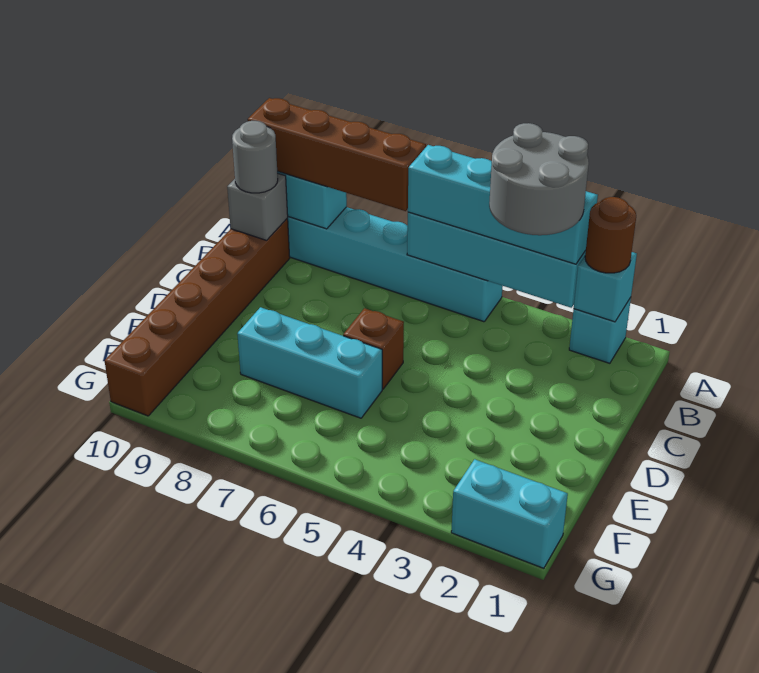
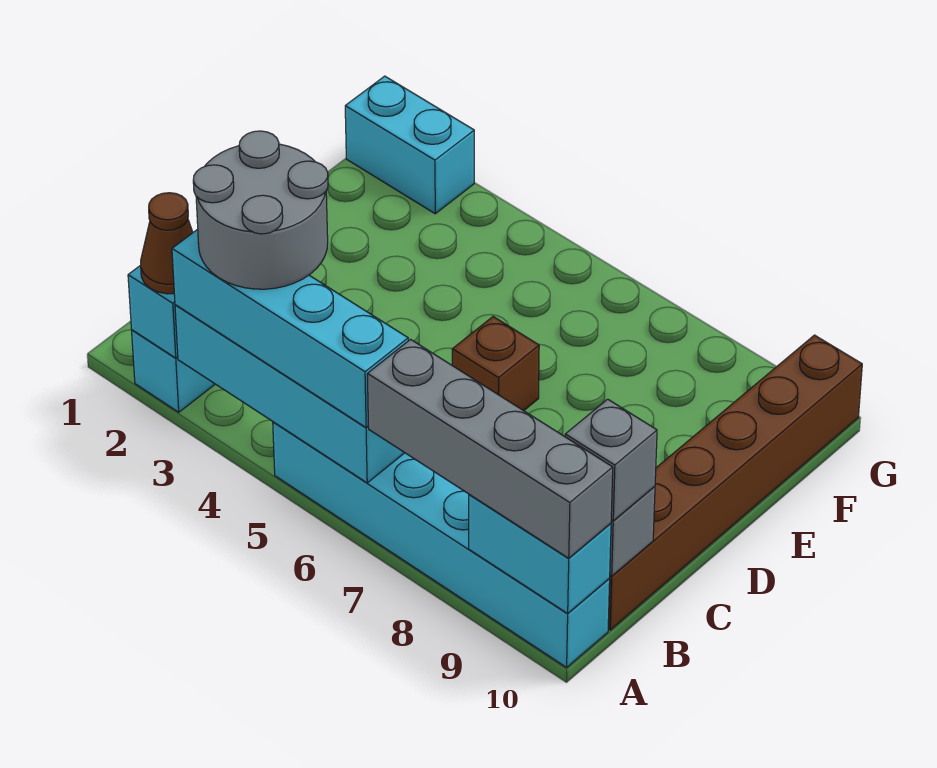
brown round brick A2 level 3 -> brown cone A2 level 3
brown brick A7:A10 level 3 -> grey brick A7:A10 level 3
grey round brick B10 level 3 -> grey brick B10 level 3
cyan brick E6:E8 level 1 -> none

